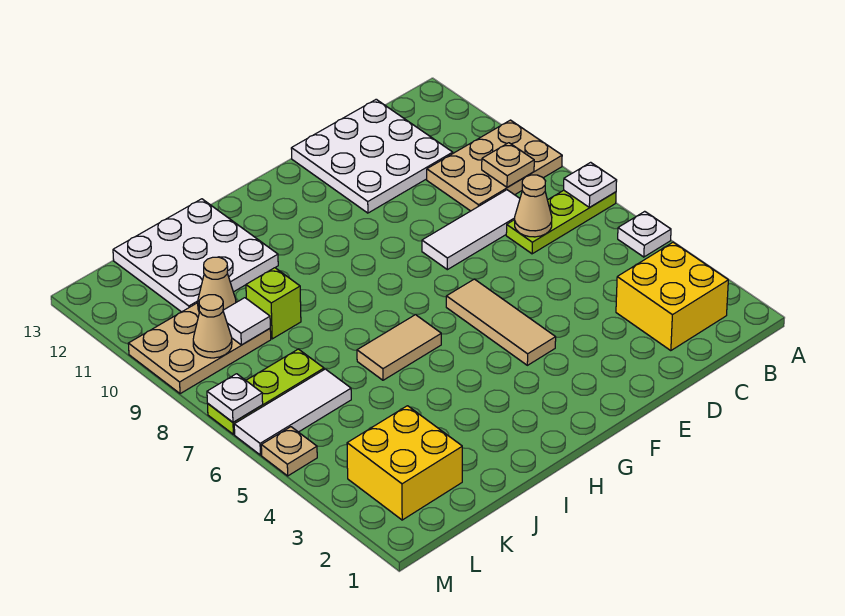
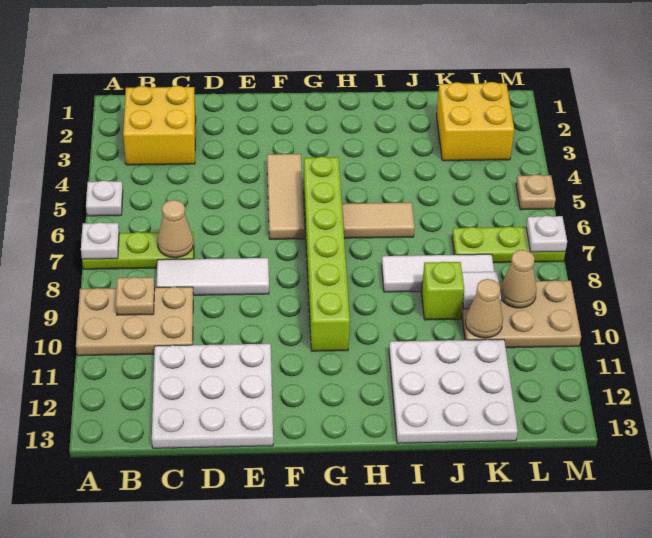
none -> lime brick G5:G10 level 1
white tile K6:M6 level 1 -> white tile I8:K8 level 1

